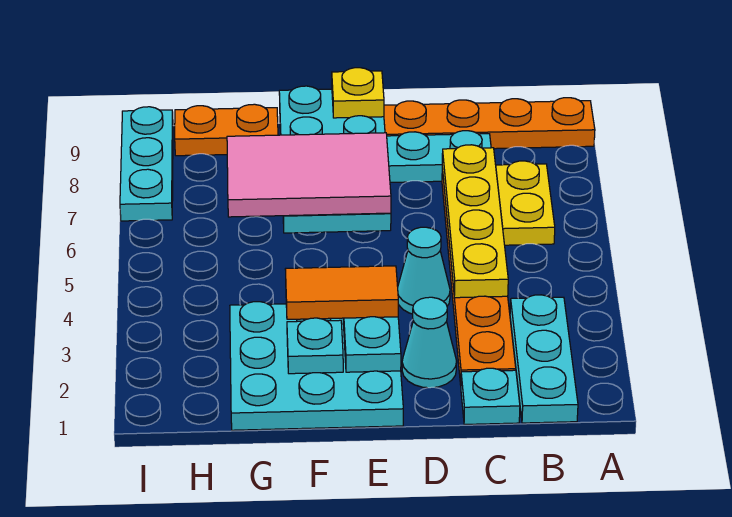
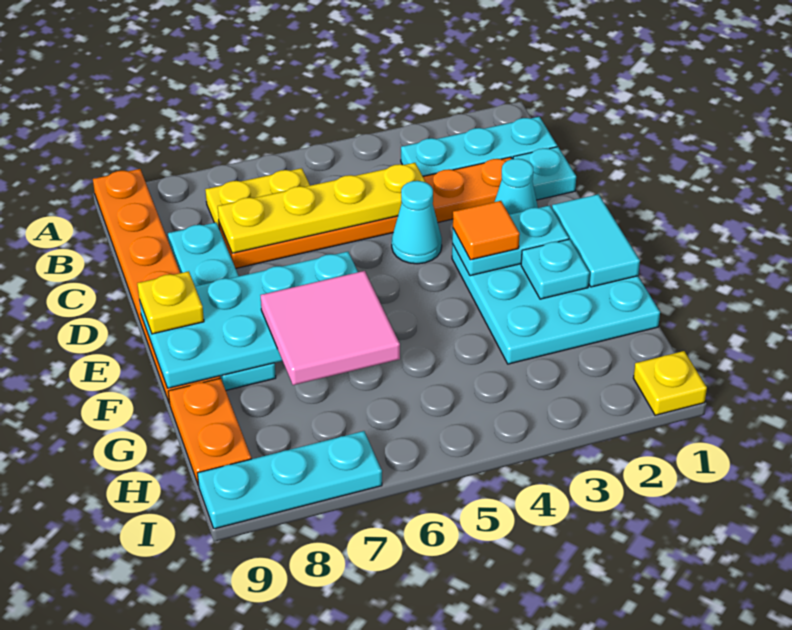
none -> cyan tile E1:F1 level 2
orange tile E3:F3 level 3 -> orange tile E3 level 3
pink tile E6:G7 level 3 -> pink tile F6:G7 level 3
none -> yellow plate I1 level 1

